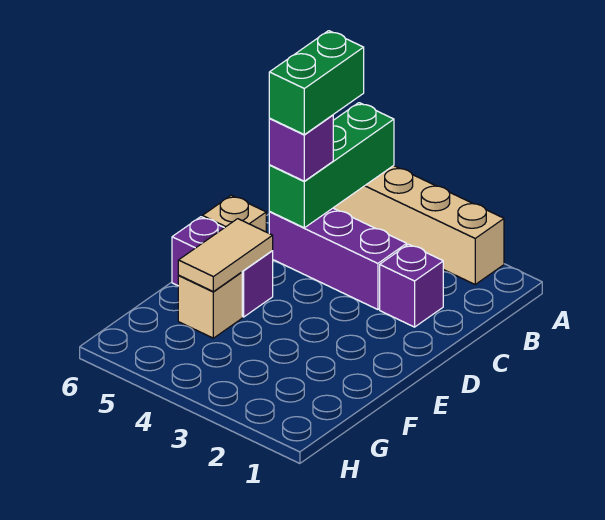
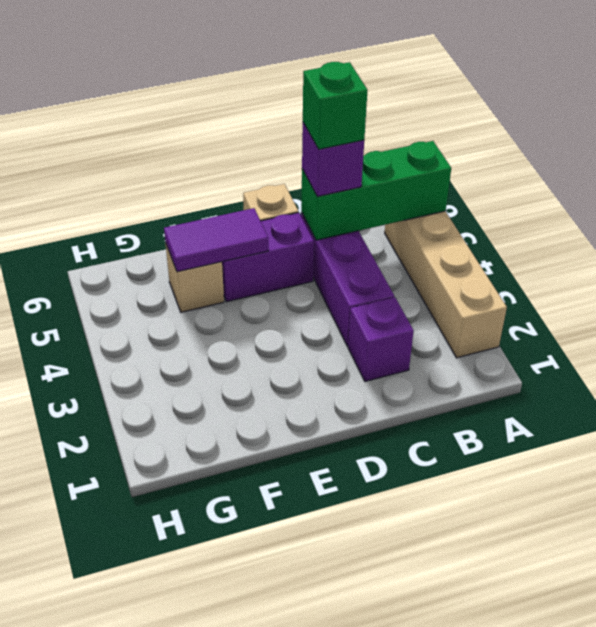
green brick B5:C5 level 4 -> green brick C5 level 4
purple brick E5:E6 level 1 -> purple brick D5:E5 level 1
tan tile E5:F5 level 2 -> purple tile E5:F5 level 2

